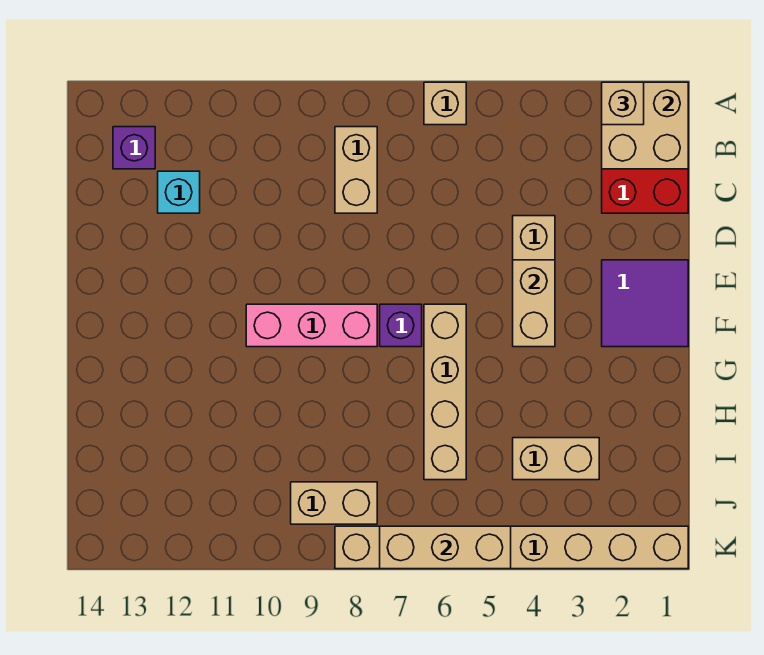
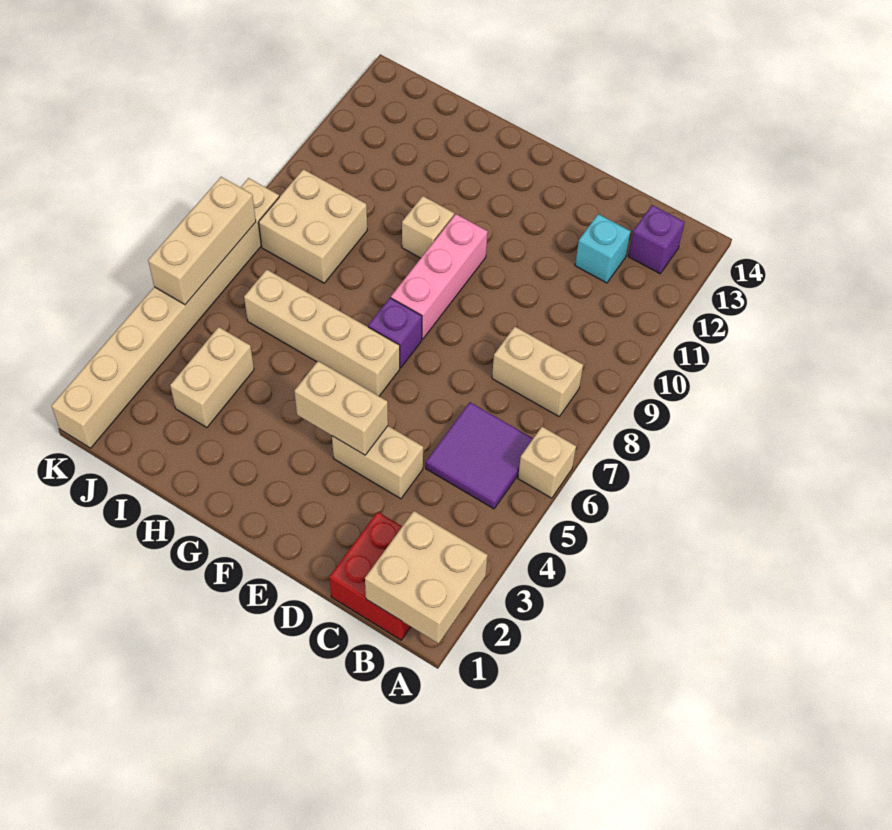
tan brick A2 level 3 -> tan brick G10 level 1
purple tile E1:F2 level 1 -> purple tile B5:C6 level 1
tan brick J8:J9 level 1 -> tan brick I8:J9 level 1

